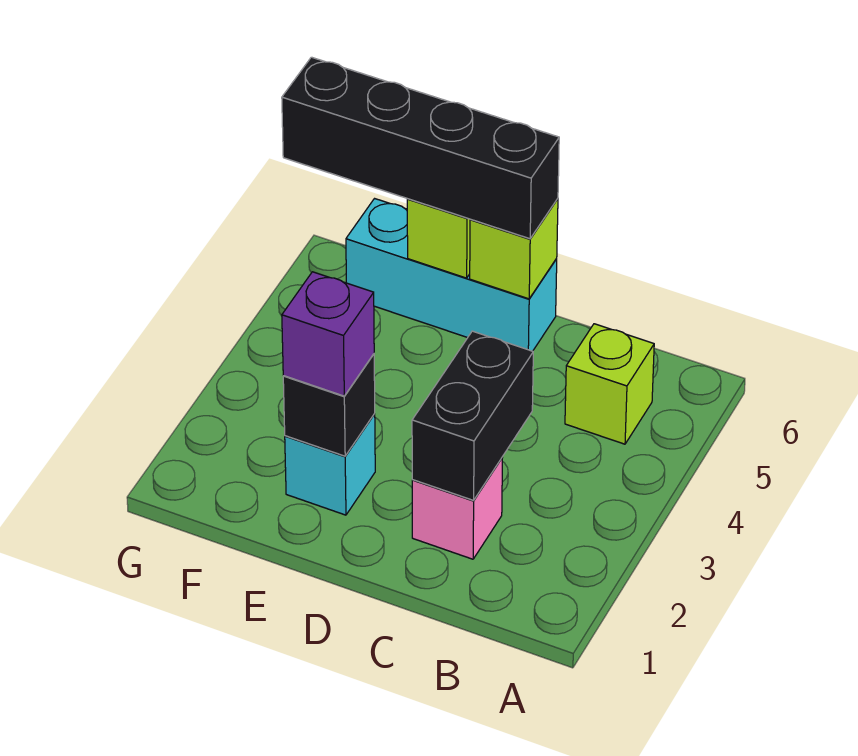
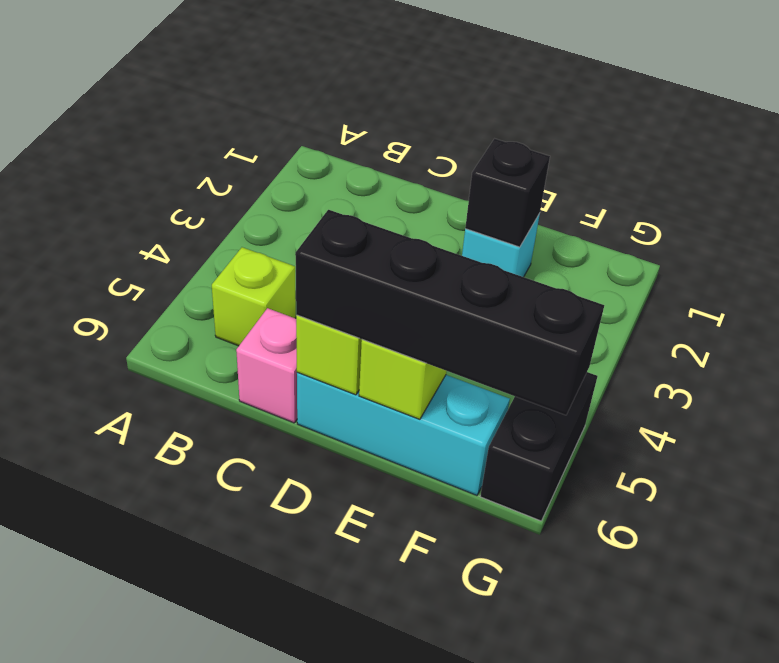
pink brick C2 level 1 -> pink brick C6 level 1
black brick C2:C3 level 2 -> black brick G5:G6 level 1
purple brick E2 level 3 -> none

